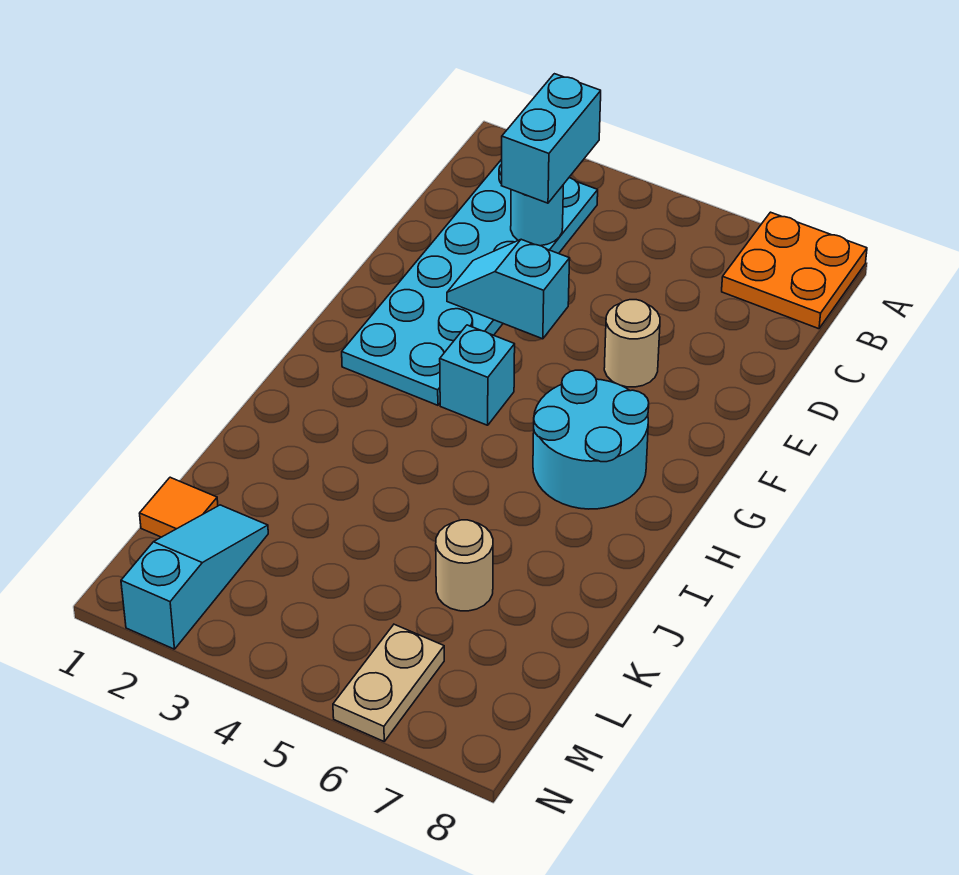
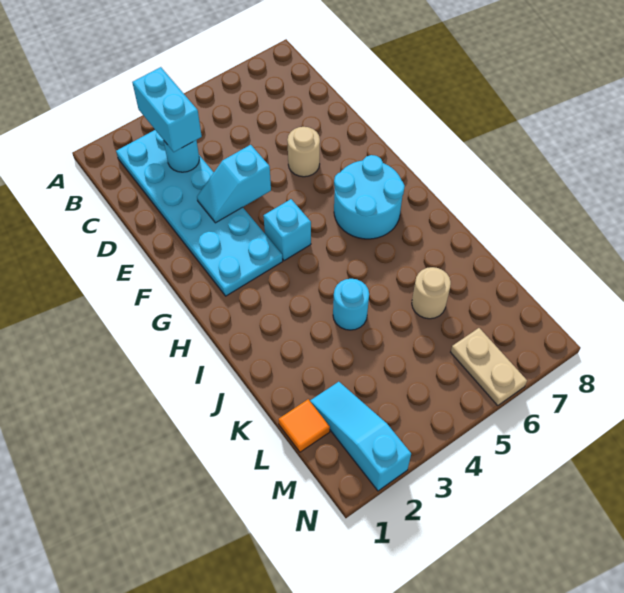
orange plate A7:B8 level 1 -> none
none -> cyan round brick J4 level 1

